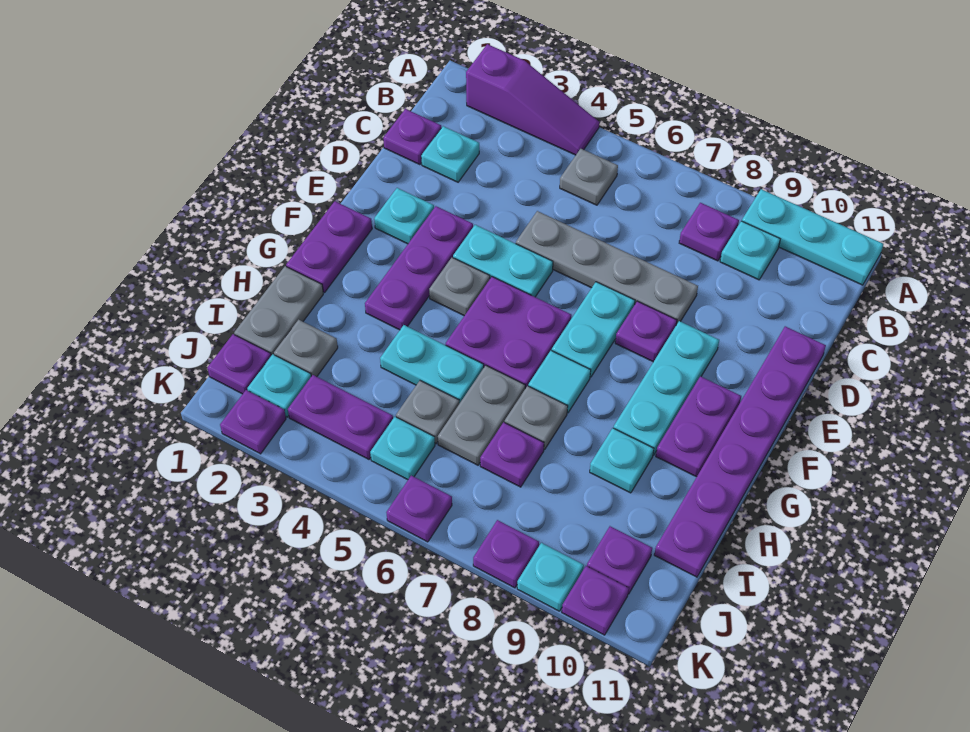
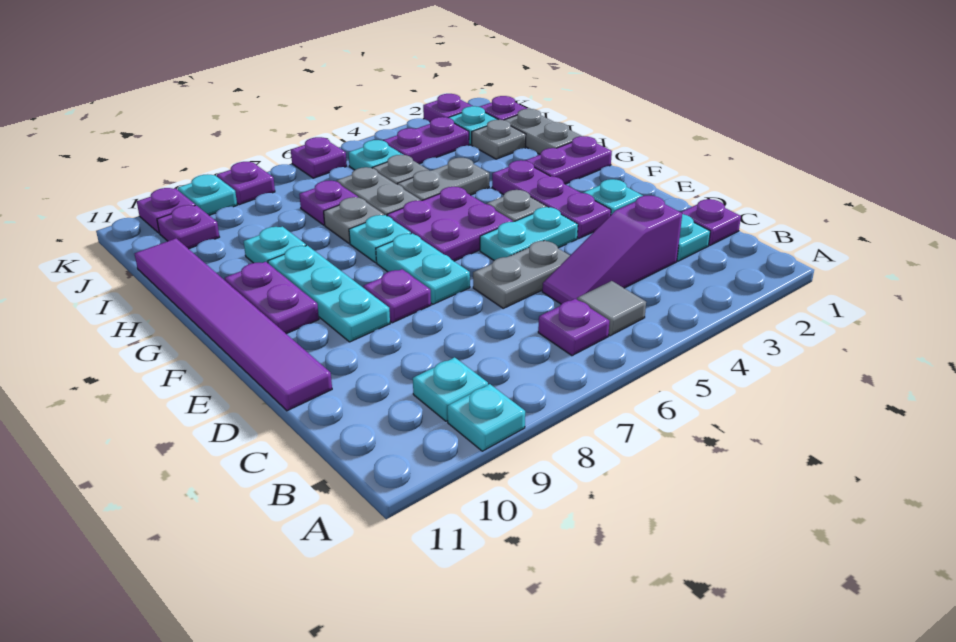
purple slope A2:A4 level 1 top 2 -> purple slope C3:C5 level 1 top 3
cyan plate A9:A11 level 1 -> cyan plate A9 level 1
grey plate B5 level 1 -> grey tile B5 level 1
purple plate B8 level 1 -> purple plate B6 level 1
grey plate D5:D8 level 1 -> grey plate D5:D6 level 1
purple plate D11:I11 level 1 -> purple tile D11:I11 level 1
purple plate F1:G1 level 1 -> purple plate G1:G2 level 1
cyan tile G7 level 1 -> cyan plate G7 level 1
cyan plate H4:H5 level 1 -> grey plate H4:H5 level 1

